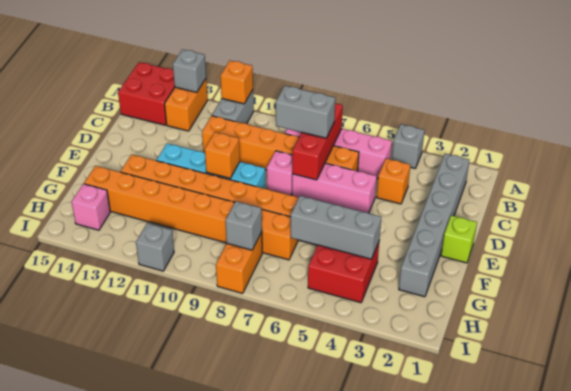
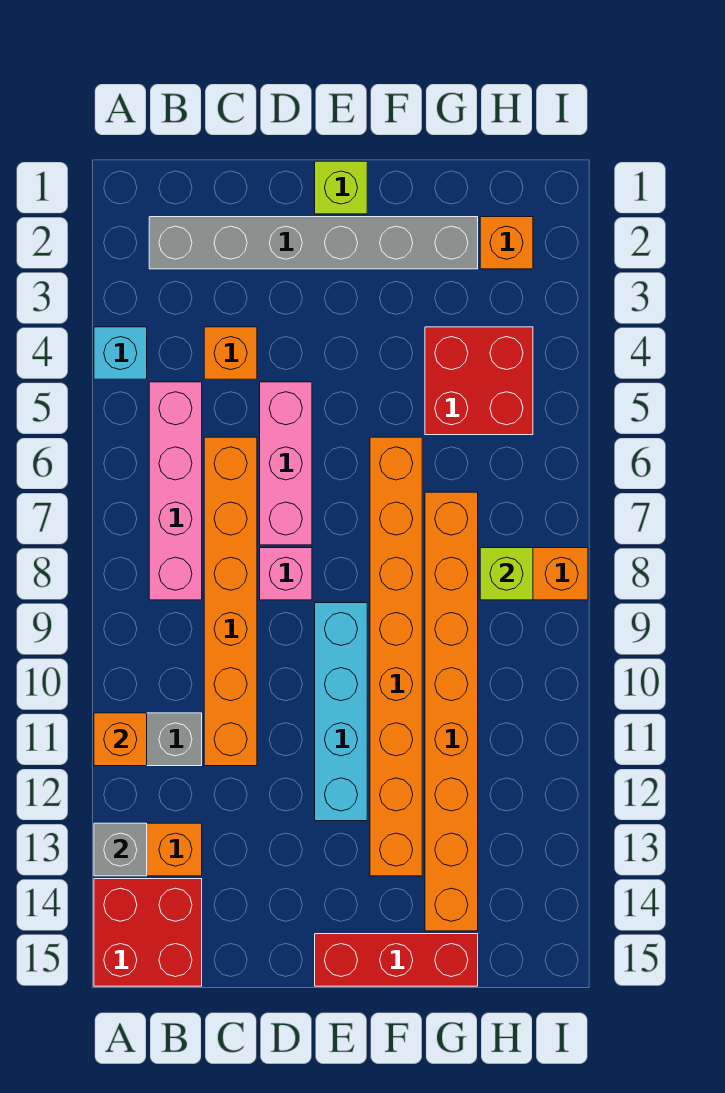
grey brick A4 level 1 -> cyan brick A4 level 1
red brick B7:D7 level 2 -> red brick E15:G15 level 1
grey brick C7:C8 level 3 -> none
orange brick E10 level 2 -> orange brick H2 level 1
grey brick G4:G6 level 2 -> none
grey brick H8 level 2 -> lime brick H8 level 2
pink brick H14 level 1 -> none
grey brick I11 level 1 -> none

